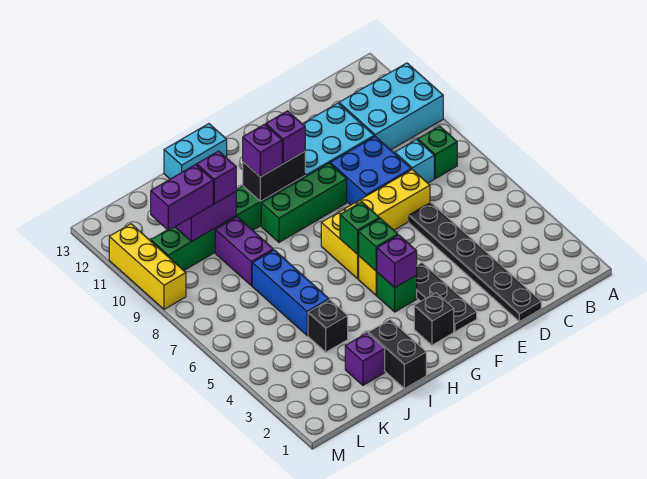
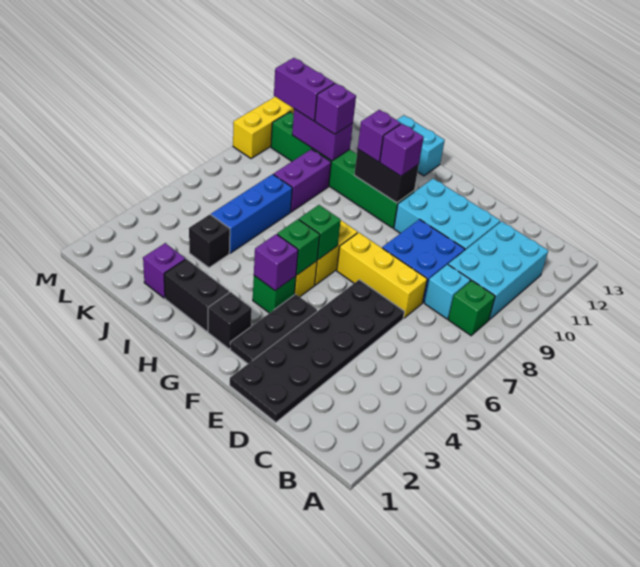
cyan brick A10:C11 level 1 -> cyan brick B9:C11 level 1
black plate D1:D6 level 1 -> black plate D1:E6 level 1
green brick F9:H9 level 1 -> none
black brick I1:I2 level 1 -> black brick H2:I2 level 1

